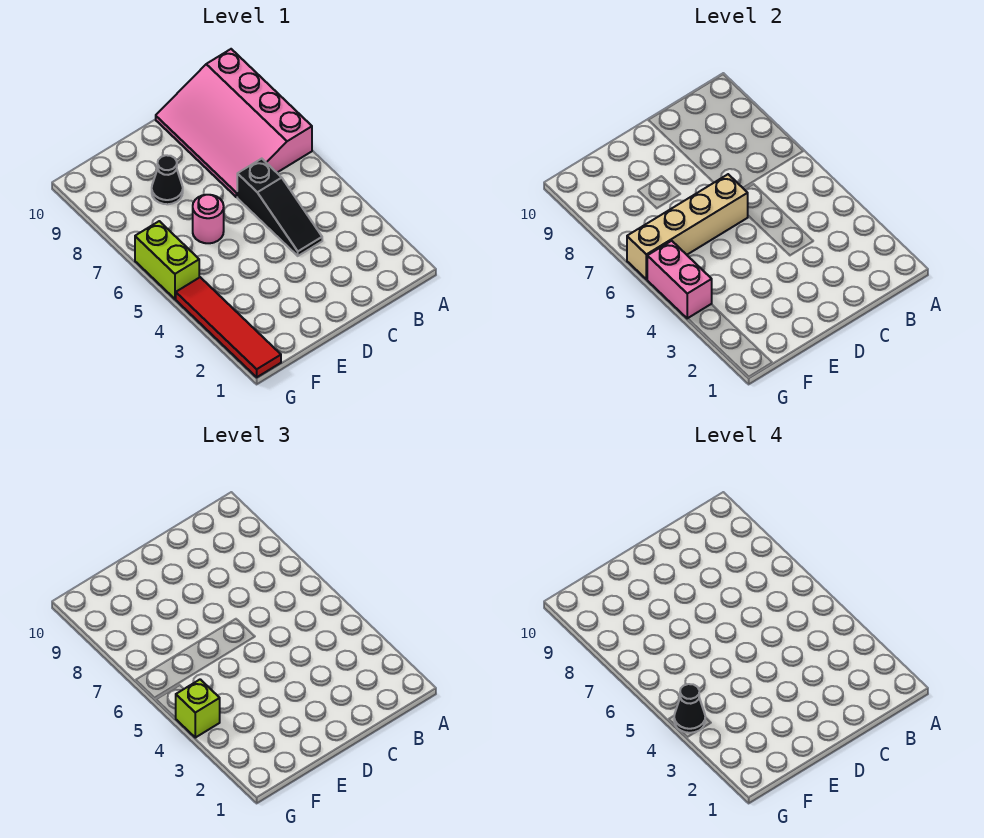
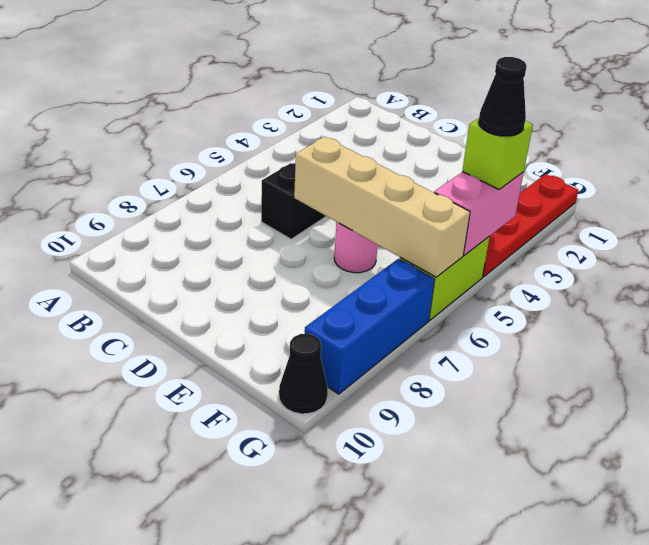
pink slope A7:C10 level 1 top A -> none
black cone E8 level 1 -> black cone G10 level 1
red tile G1:G4 level 1 -> red plate G1:G4 level 1
none -> blue brick G7:G9 level 1

